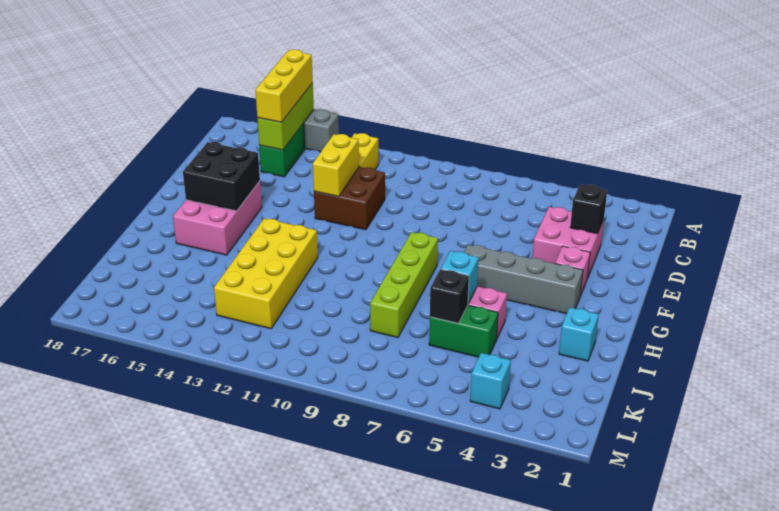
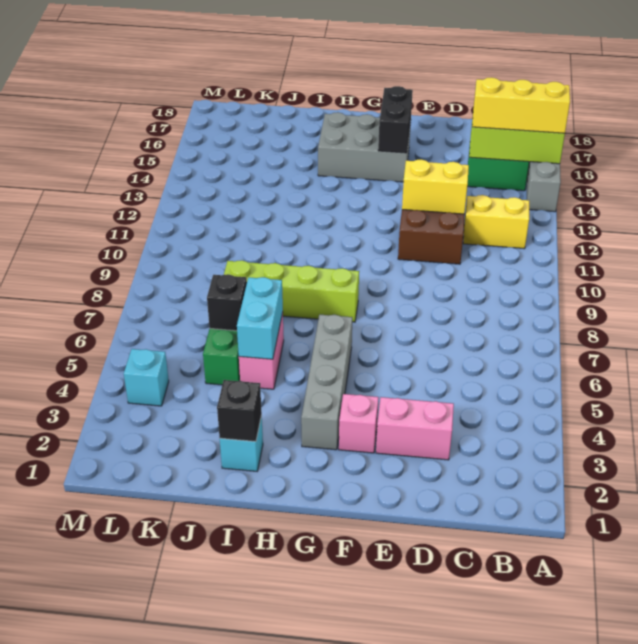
pink brick D3:E4 level 1 -> pink brick D3:E3 level 1
black brick D3 level 2 -> black brick I2 level 2
pink brick F15:H16 level 1 -> grey brick F15:H16 level 1
black brick F15:G16 level 2 -> black brick F15:F16 level 2
yellow brick H12:K13 level 1 -> none
cyan brick I6 level 2 -> cyan brick I5:I6 level 2

